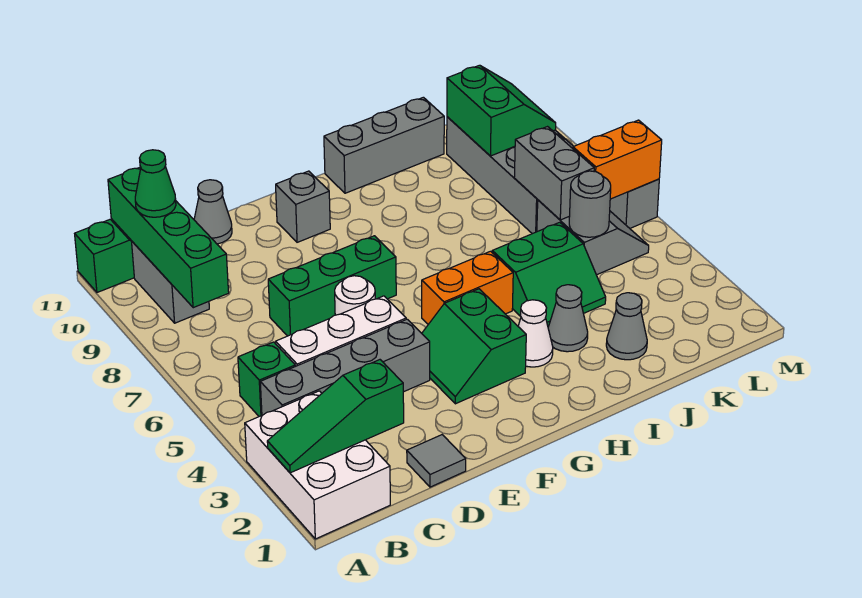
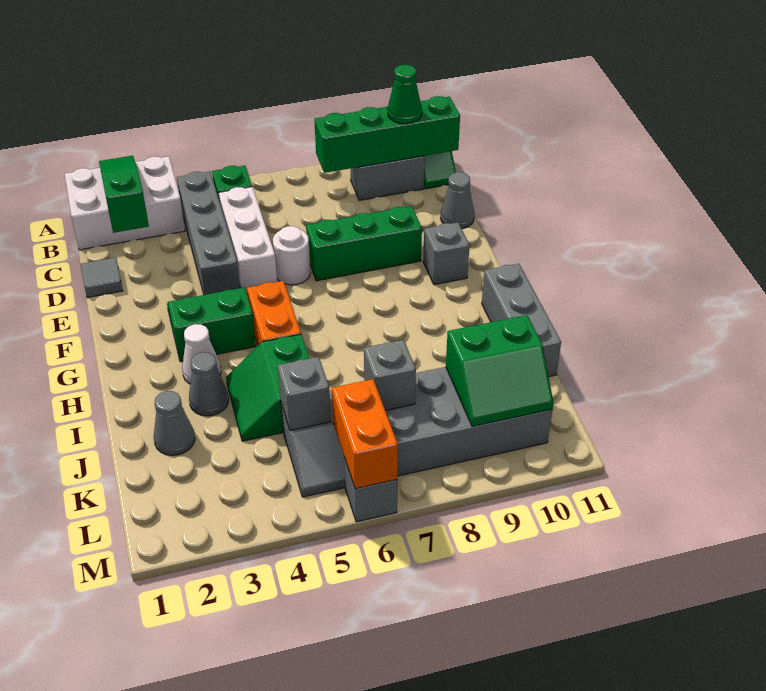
green brick D7:F7 level 1 -> green brick E7:E9 level 1
grey round brick K5 level 2 -> grey brick K5 level 2
grey brick K6:K7 level 2 -> grey brick K7 level 2

